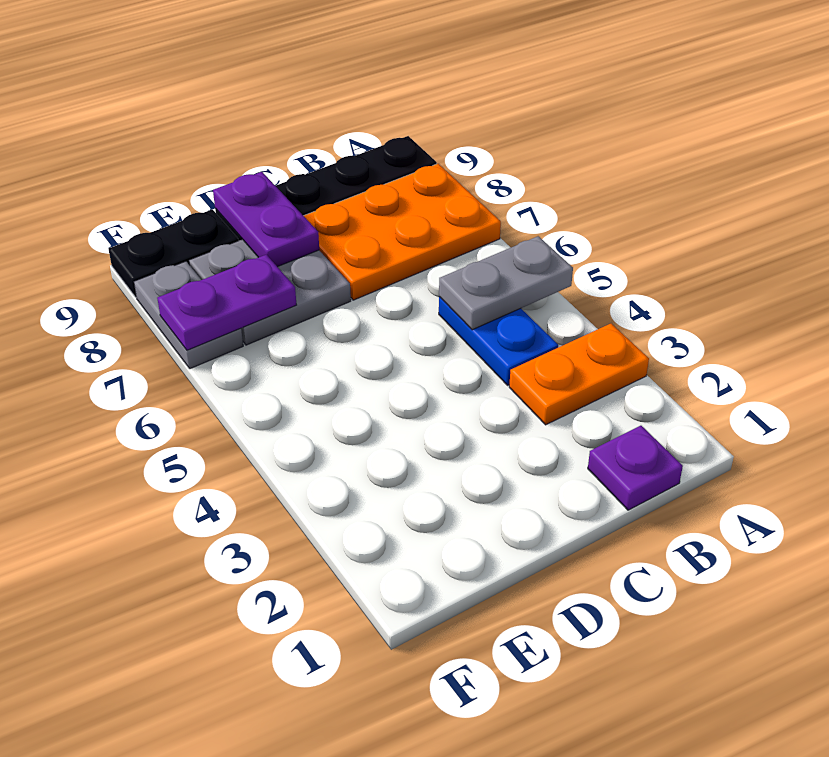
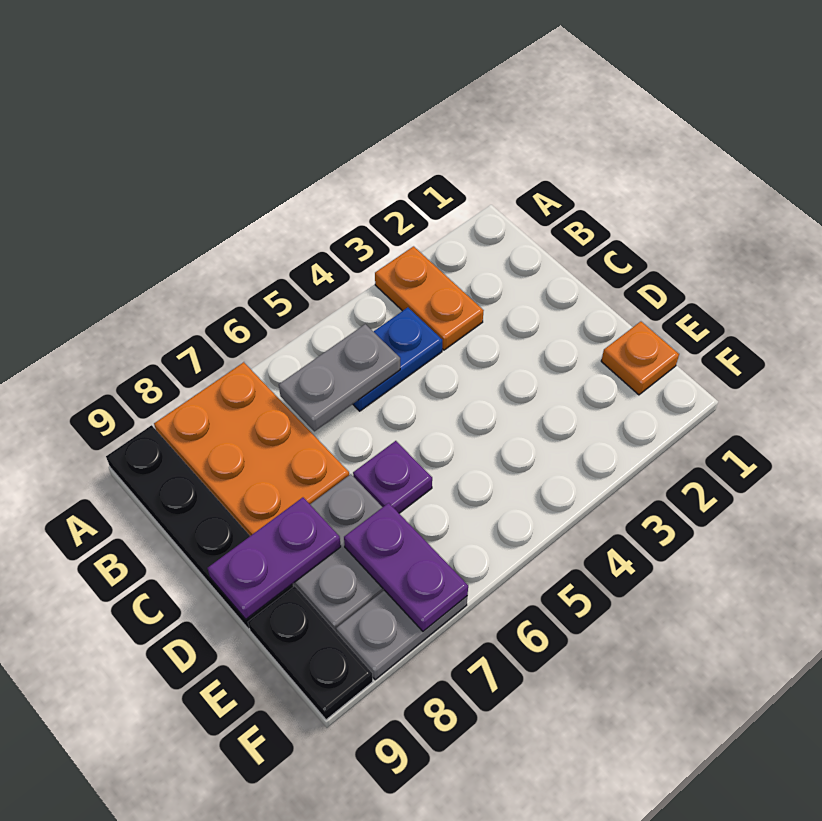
grey plate A5:B5 level 2 -> grey plate B5:B6 level 2
purple plate B1 level 1 -> purple plate D6 level 1
none -> orange plate E1 level 1

